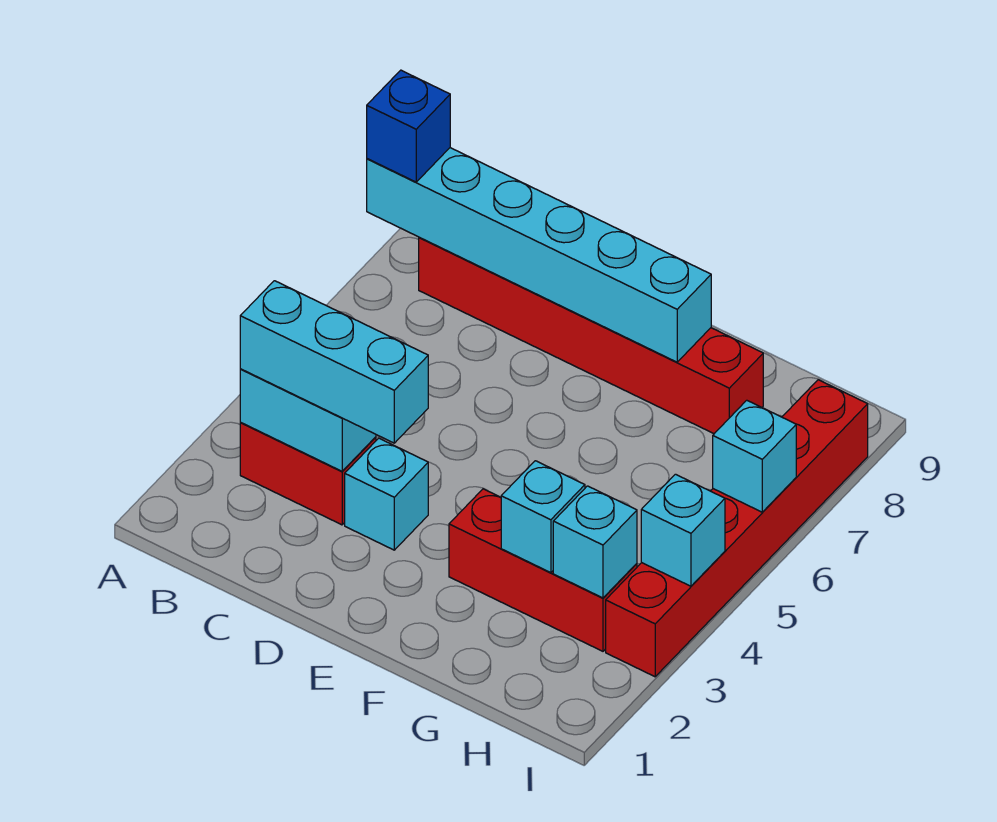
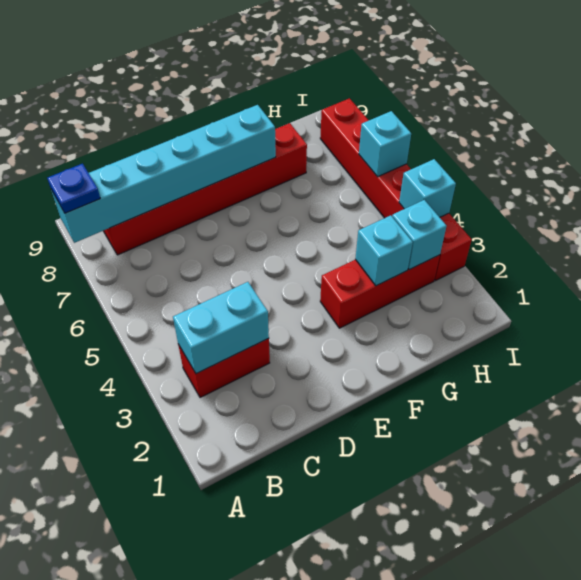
blue brick A8 level 3 -> blue plate A8 level 3
cyan brick B3:D3 level 3 -> none
cyan brick D3 level 1 -> none

